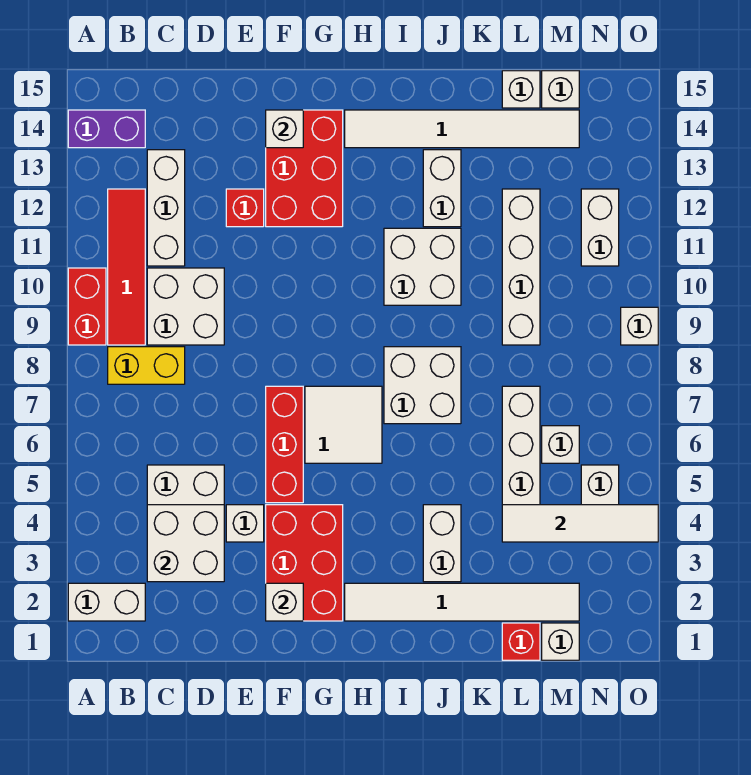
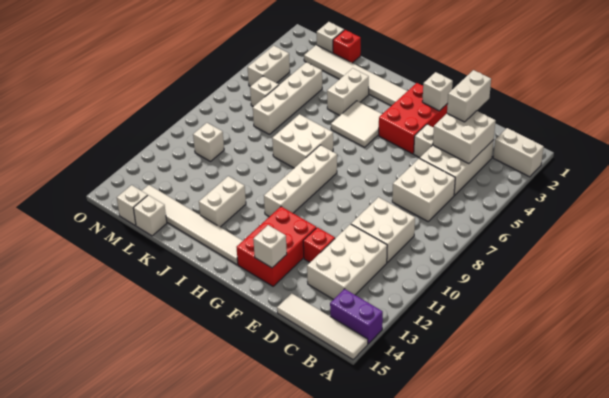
red brick A9:A10 level 1 -> none
yellow brick B8:C8 level 1 -> none
red tile B9:B12 level 1 -> none
white brick C11:C13 level 1 -> white brick C11:D13 level 1
red brick F5:F7 level 1 -> none
white tile G6:H7 level 1 -> white tile H4:I5 level 1
white brick I10:J11 level 1 -> white brick C6:D7 level 1
white tile L4:O4 level 2 -> white tile A15:D15 level 1
white brick L9:L12 level 1 -> white brick H8:H11 level 1
white brick N11:N12 level 1 -> white brick D2:D3 level 3
white brick O9 level 1 -> white brick M10 level 1

